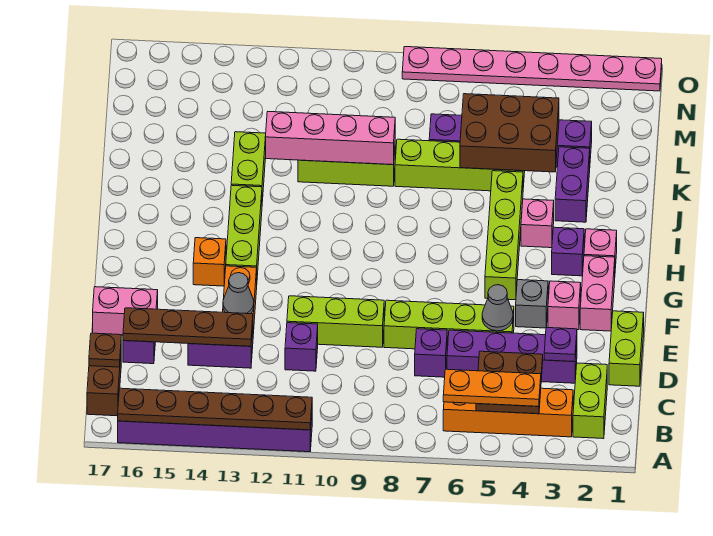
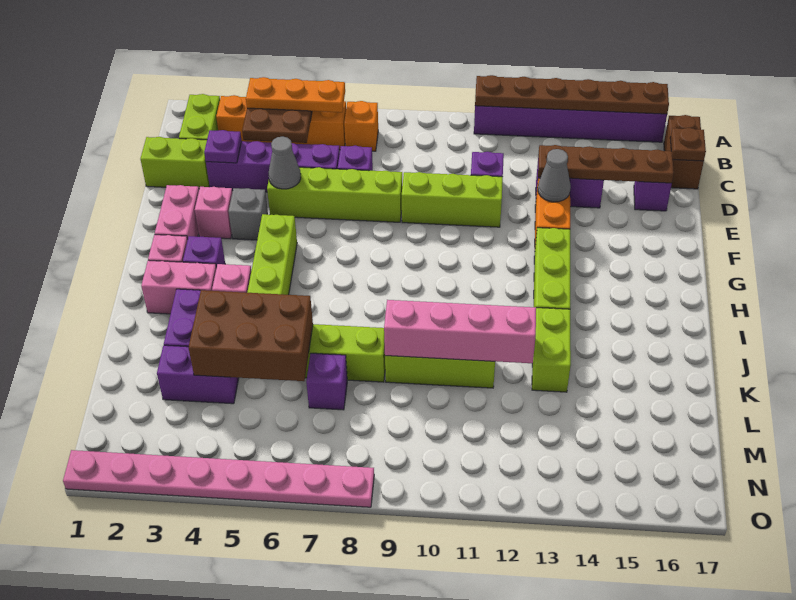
lime brick D1:E1 level 1 -> lime brick D1:D2 level 1
pink brick E16:E17 level 1 -> pink brick I2:I3 level 1
orange brick G14 level 1 -> orange brick B7 level 1

